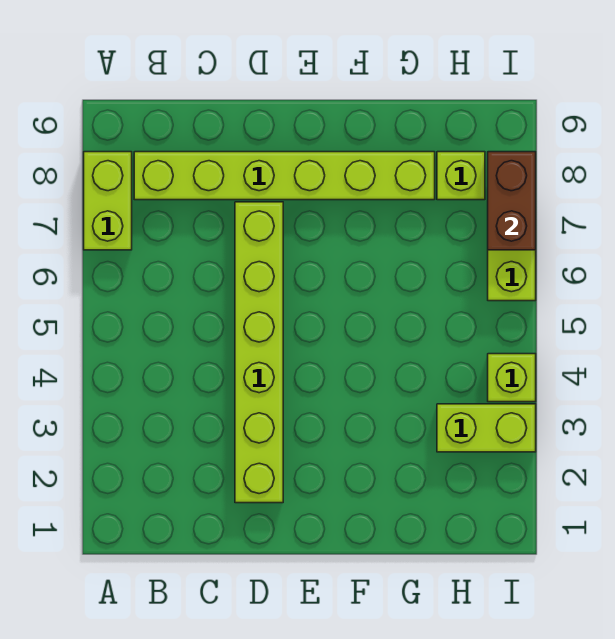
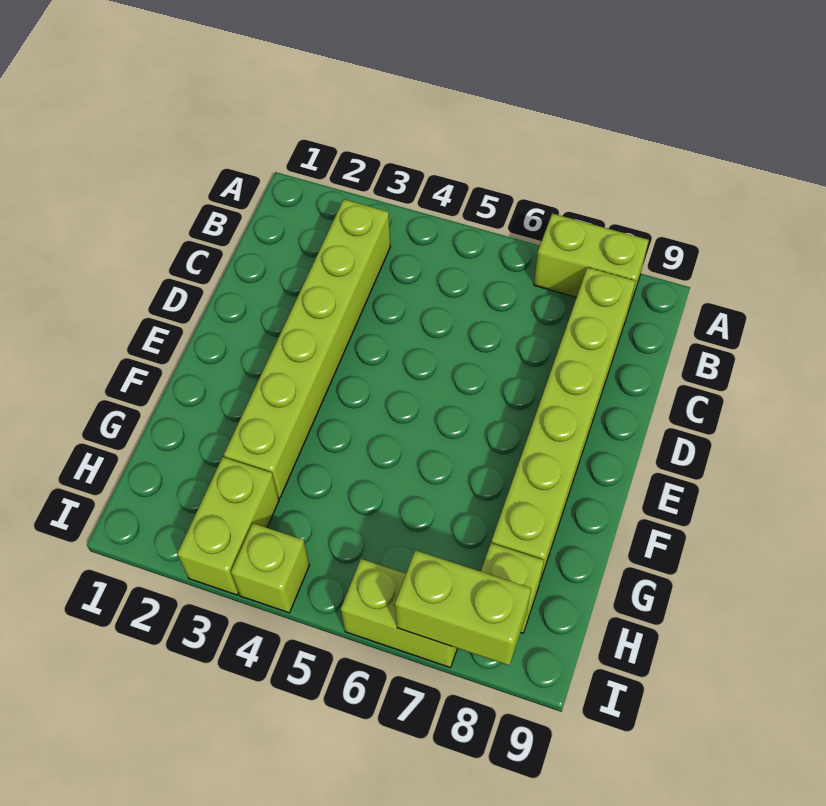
lime brick D2:D7 level 1 -> lime brick B3:G3 level 1
brown brick I7:I8 level 2 -> lime brick I7:I8 level 2

